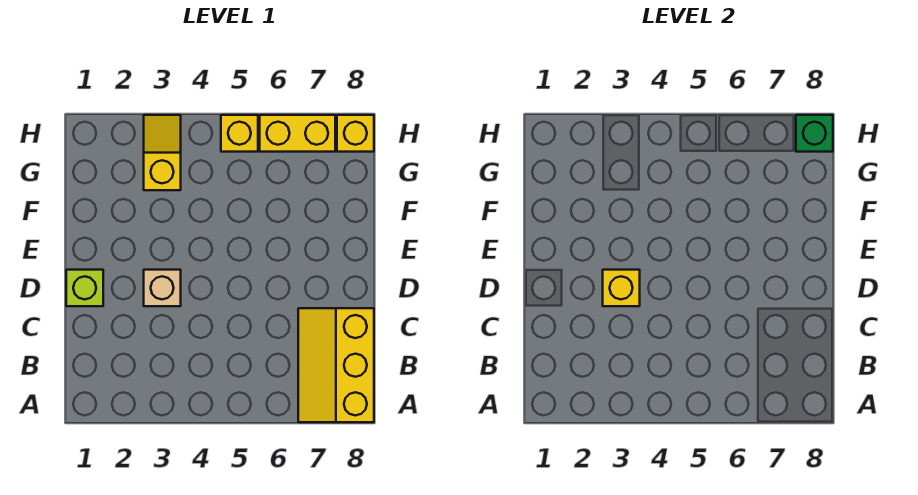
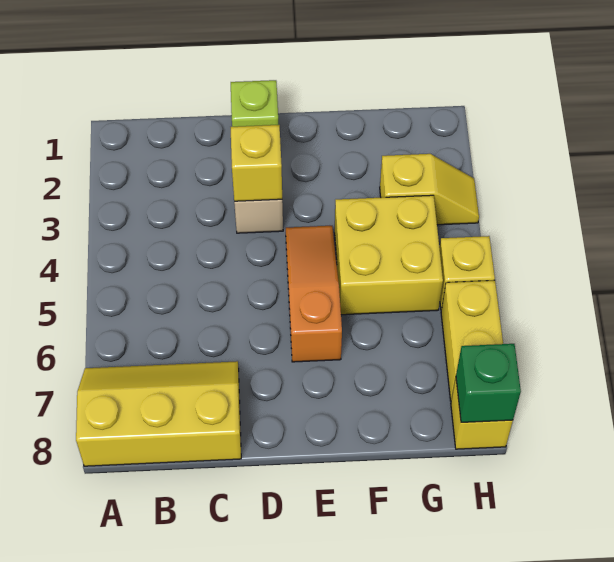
none -> orange slope E4:E6 level 1 top 6
none -> yellow brick F4:G5 level 1

